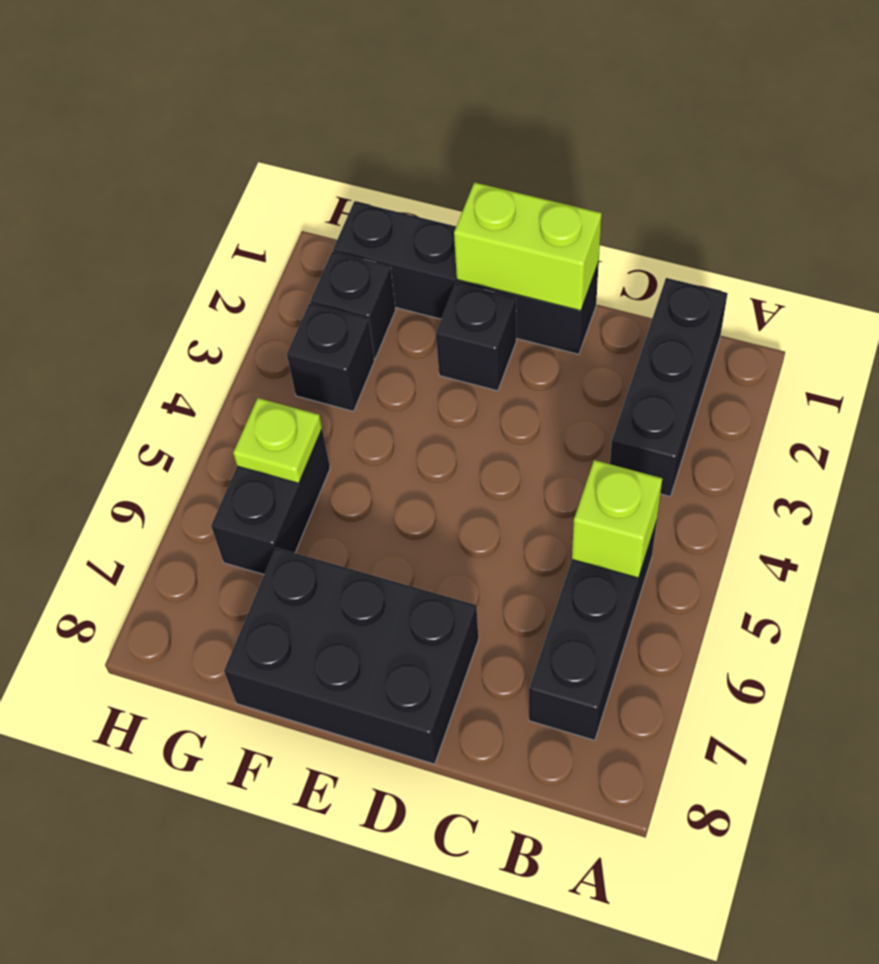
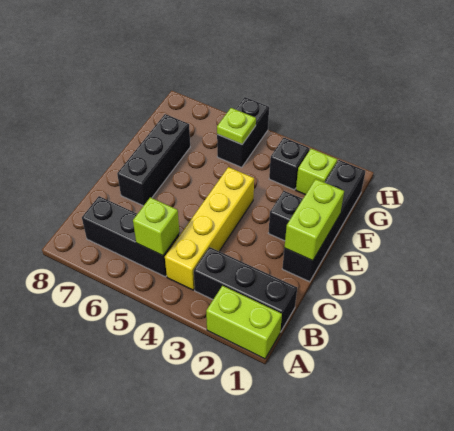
none -> lime brick A1:A2 level 1
none -> yellow brick B4:E4 level 1
black brick D7:F8 level 1 -> black brick D7:F7 level 1
black brick G2 level 1 -> lime brick G2 level 1
black brick G5:G6 level 1 -> black brick G5:H5 level 1

